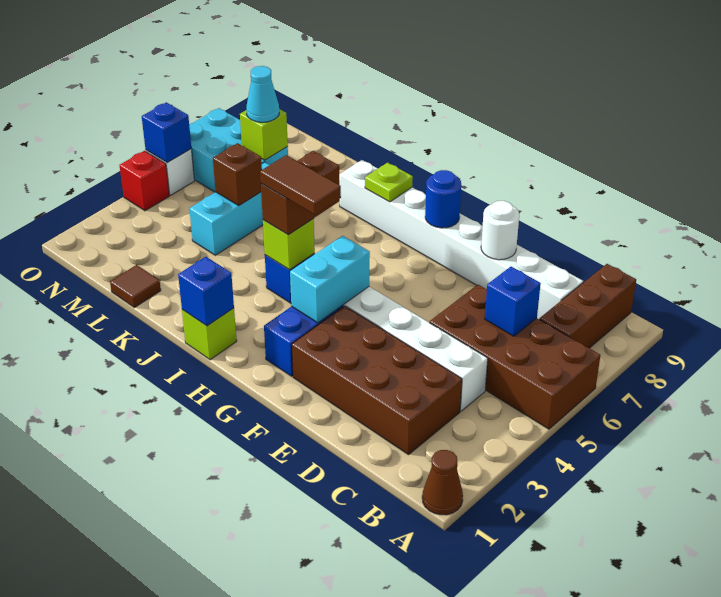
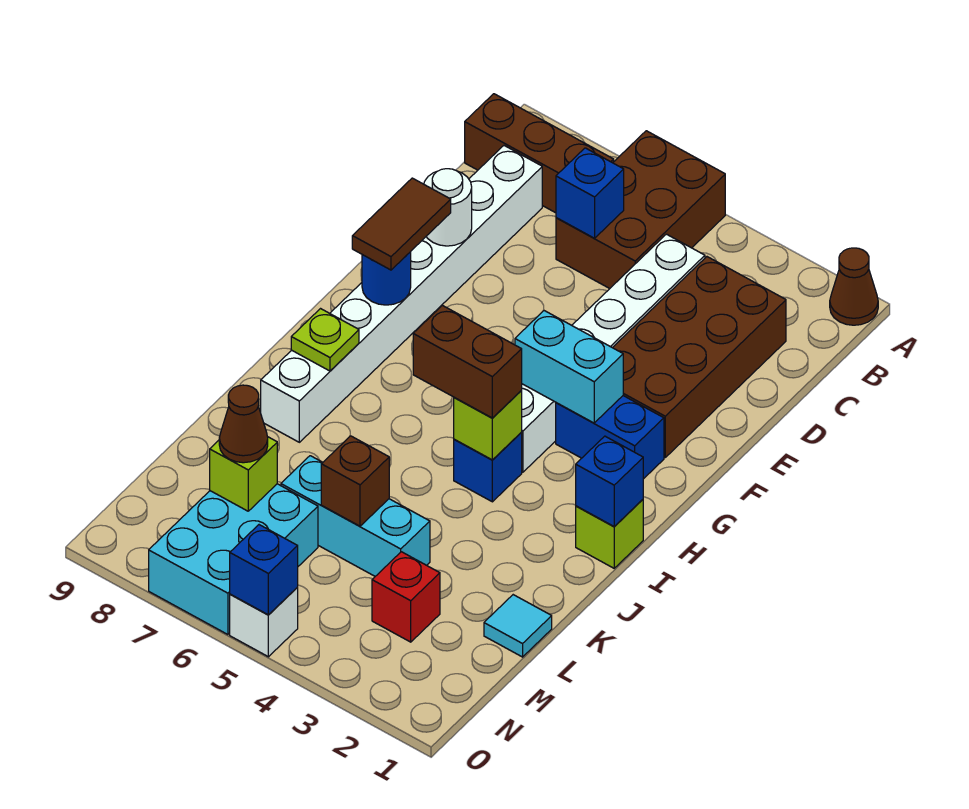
brown brick A5:D6 level 1 -> brown brick A5:C6 level 1
brown tile H4:I4 level 4 -> brown tile F8:G8 level 3
brown tile L1 level 1 -> cyan tile L1 level 1
cyan cone M7 level 3 -> brown cone M7 level 3
red brick O4 level 1 -> red brick M3 level 1

